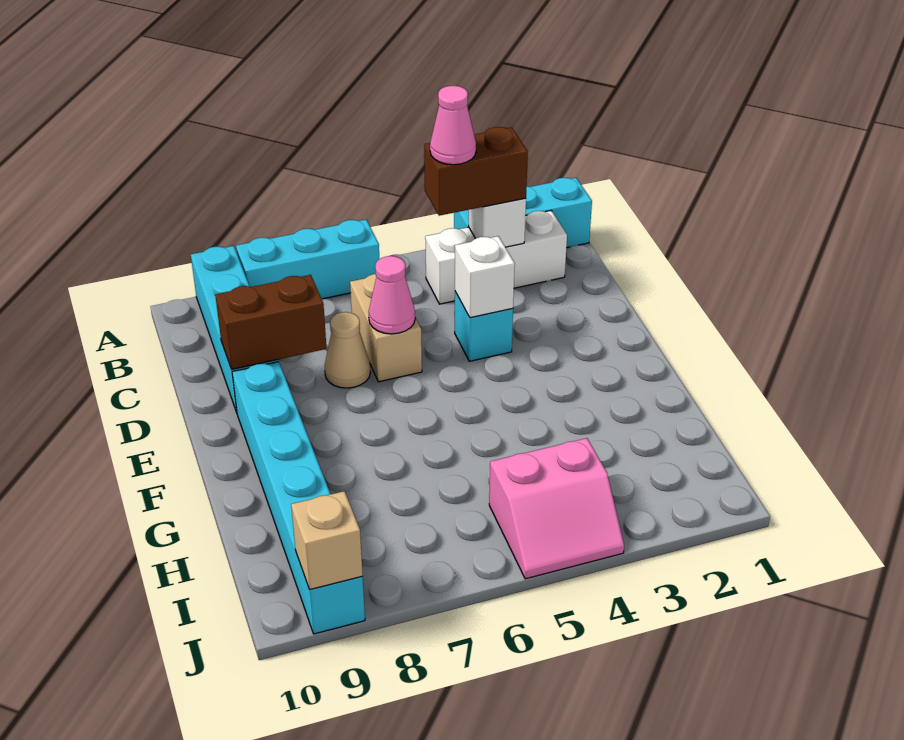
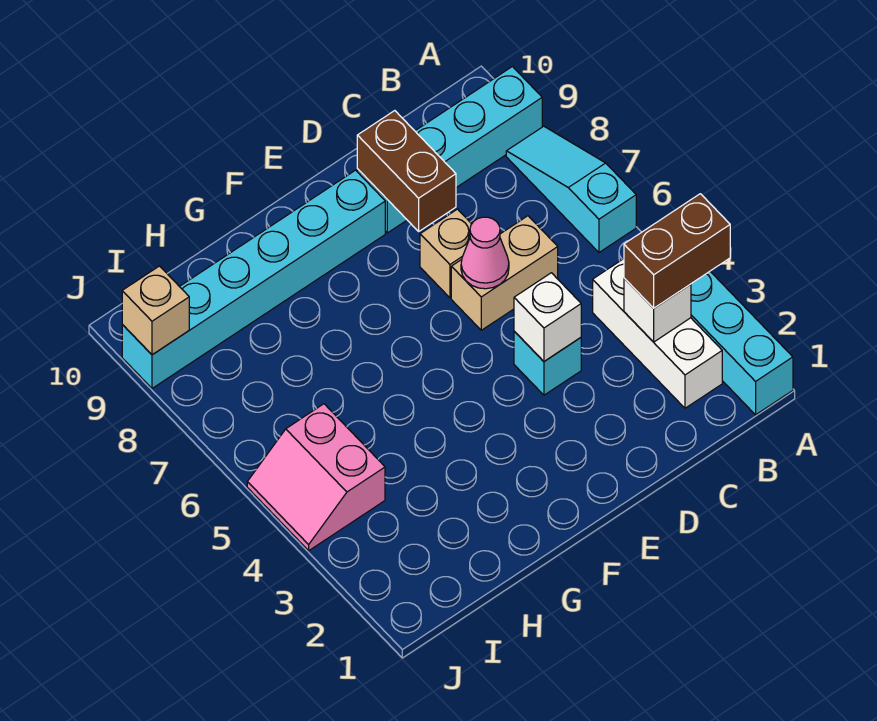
cyan brick A6:A8 level 1 -> cyan slope A6:A8 level 1 top 6
brown brick B3:B4 level 3 -> brown brick A3:B3 level 3
pink cone B4 level 4 -> none
tan cone D7 level 1 -> tan brick D7 level 1

